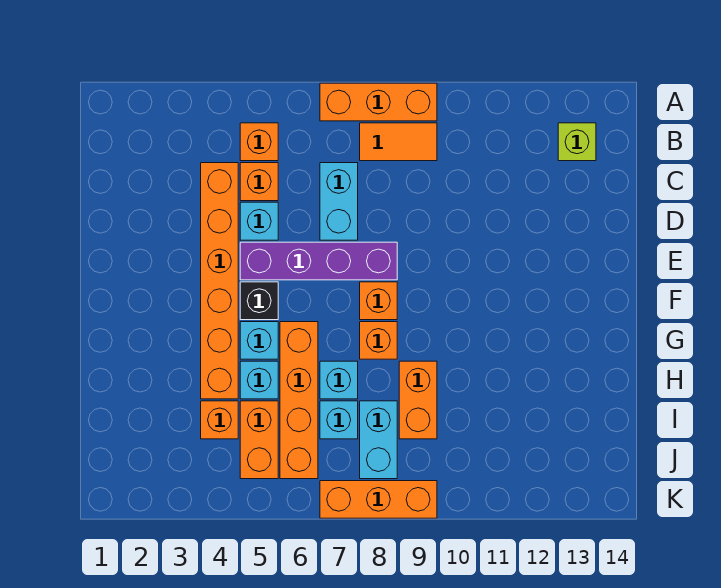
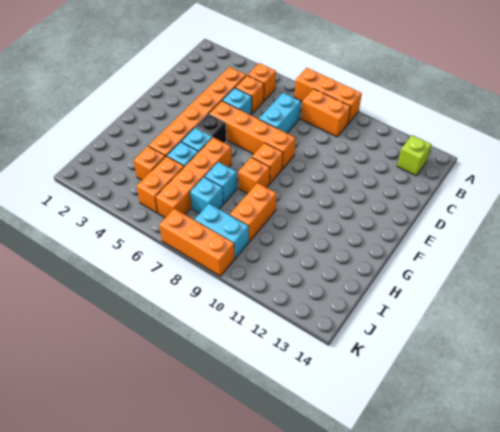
orange tile B8:B9 level 1 -> orange brick B8:B9 level 1
purple brick E5:E8 level 1 -> orange brick E5:E8 level 1
cyan brick I8:J8 level 1 -> cyan brick J8:J9 level 1

